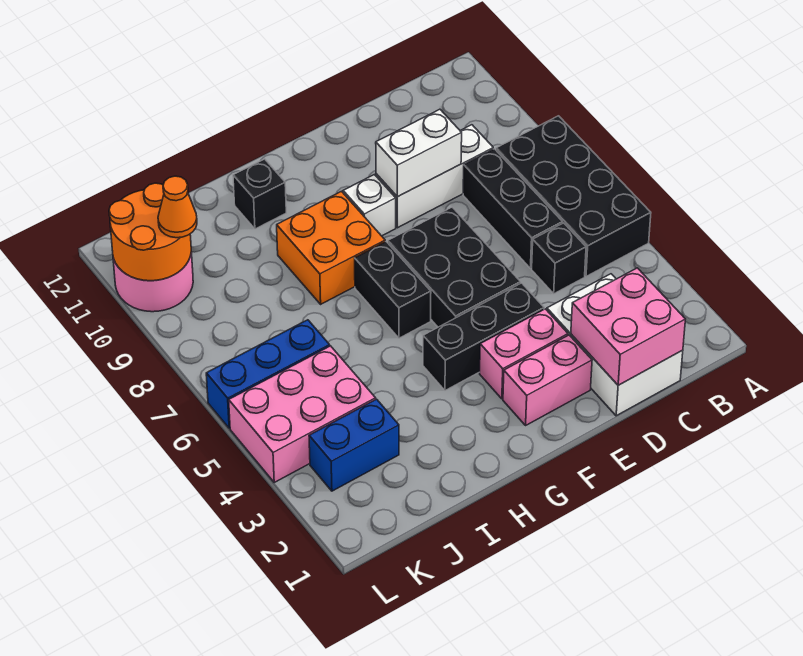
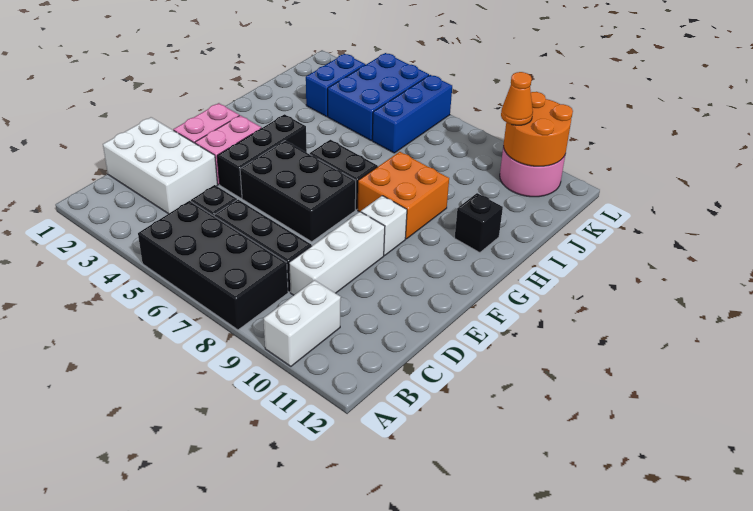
pink brick C1:D2 level 2 -> none
white brick D9:E9 level 2 -> white brick A10:B10 level 1
pink brick J4:L5 level 1 -> blue brick J4:L5 level 1

